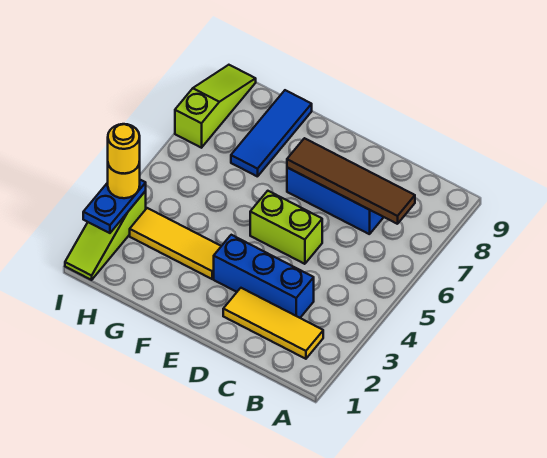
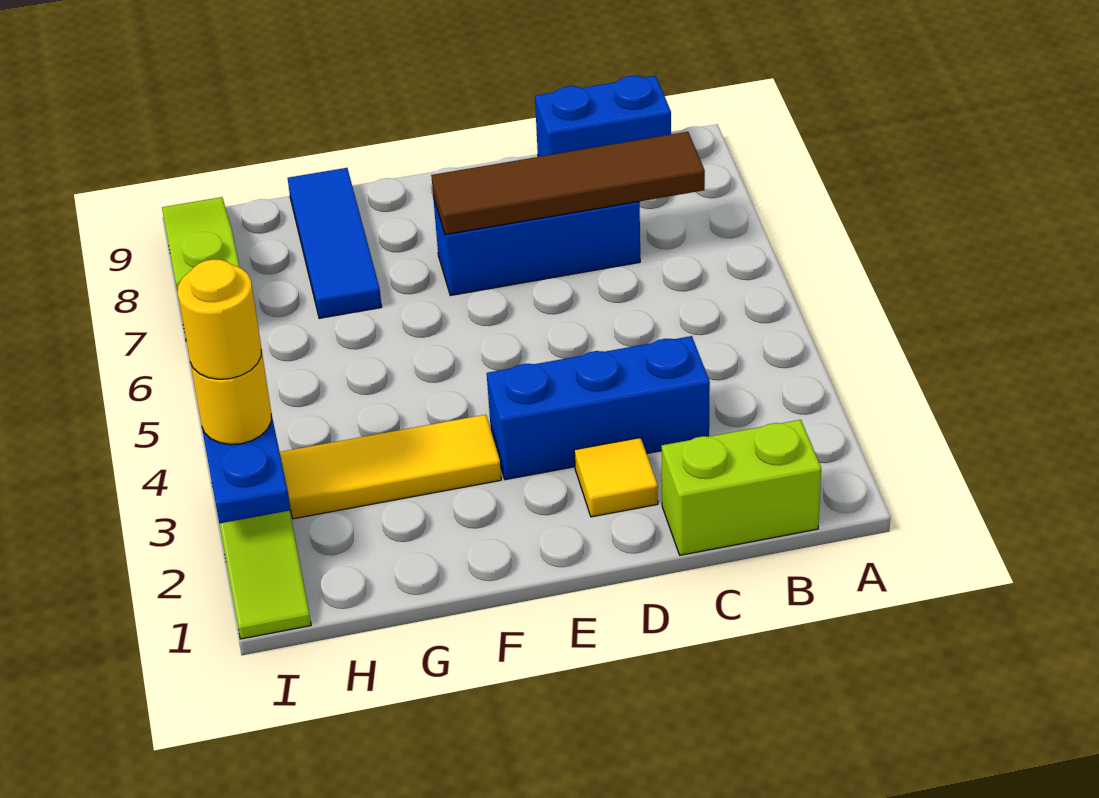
yellow tile B2:D2 level 1 -> yellow tile D2 level 1
none -> blue brick B9:C9 level 1
lime brick D5:E5 level 1 -> lime brick B1:C1 level 1

